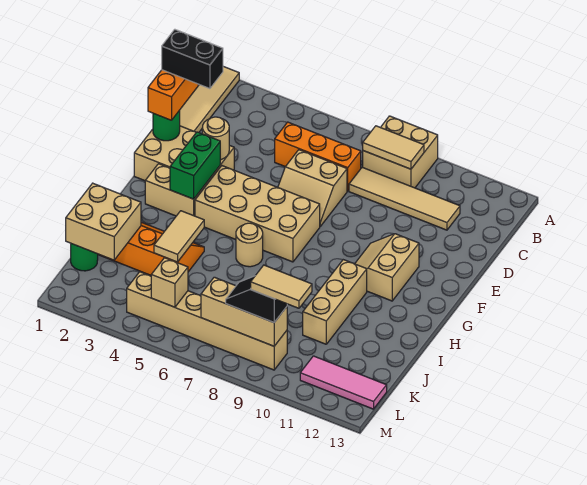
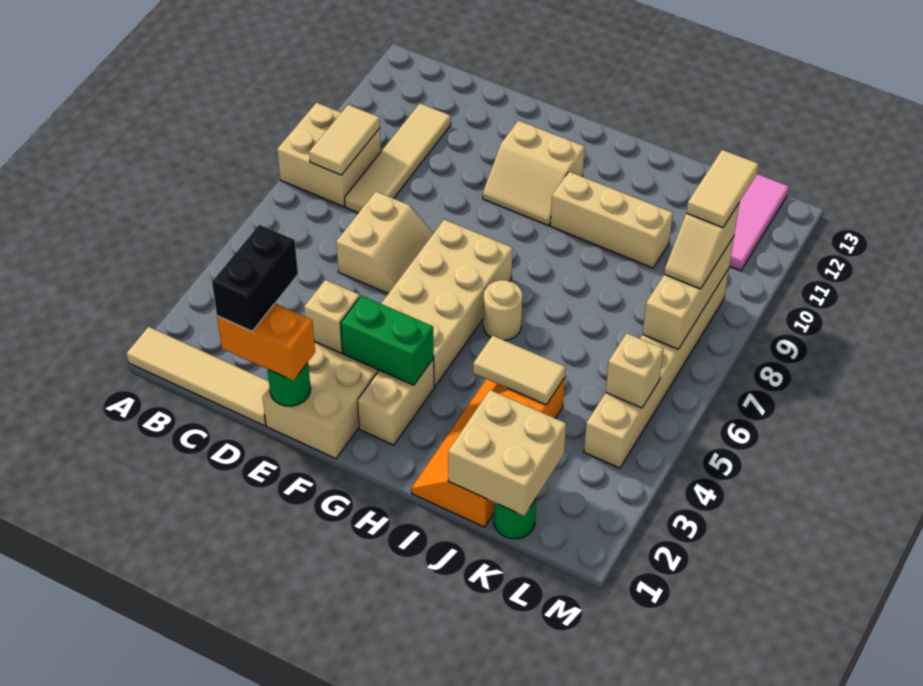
orange brick C5:C7 level 1 -> none
tan round brick E3 level 2 -> tan brick E3 level 2
black slope L8:L9 level 3 top 9 -> tan slope L8:L9 level 3 top 9

